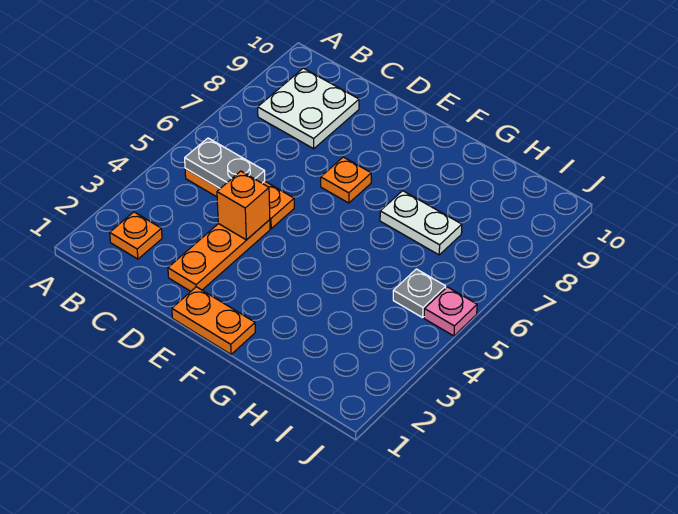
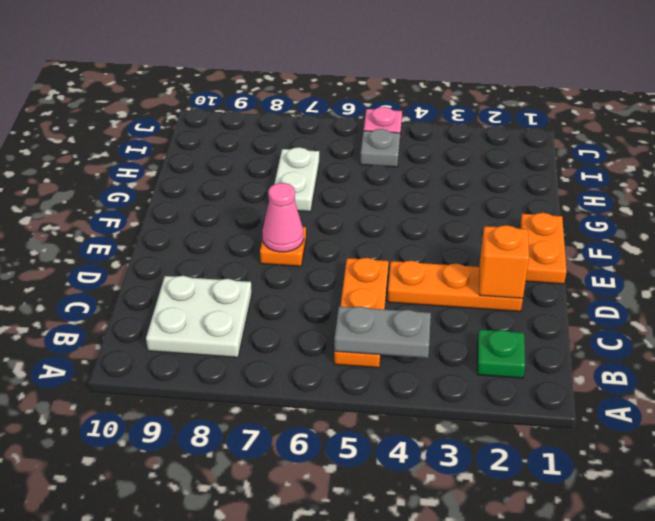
orange plate B2 level 1 -> green plate B2 level 1
grey plate B5:C5 level 2 -> grey plate B4:B5 level 2
orange brick D4 level 2 -> orange brick D2 level 2
none -> pink cone E7 level 2

